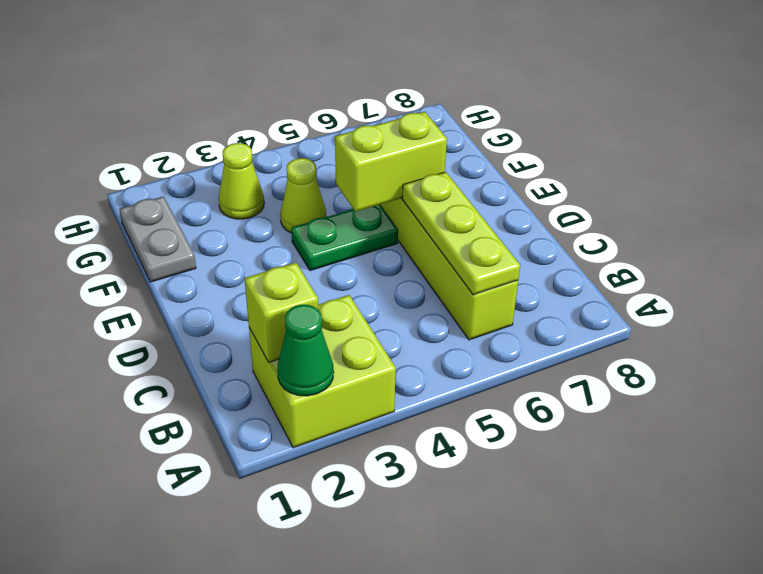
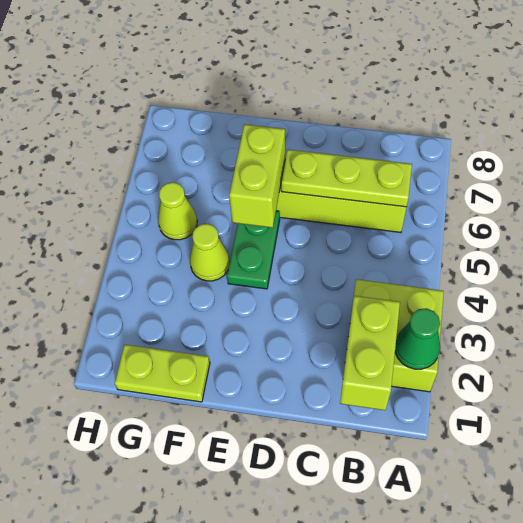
lime brick B2 level 2 -> lime brick B1:B2 level 2
grey plate F1:G1 level 1 -> lime plate F1:G1 level 1
lime cone G3 level 1 -> lime cone G5 level 1

